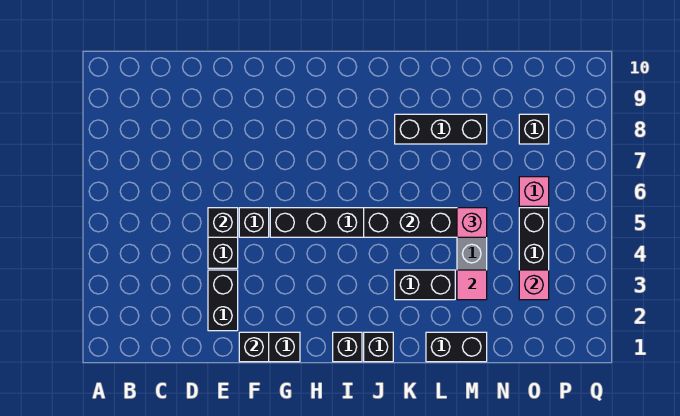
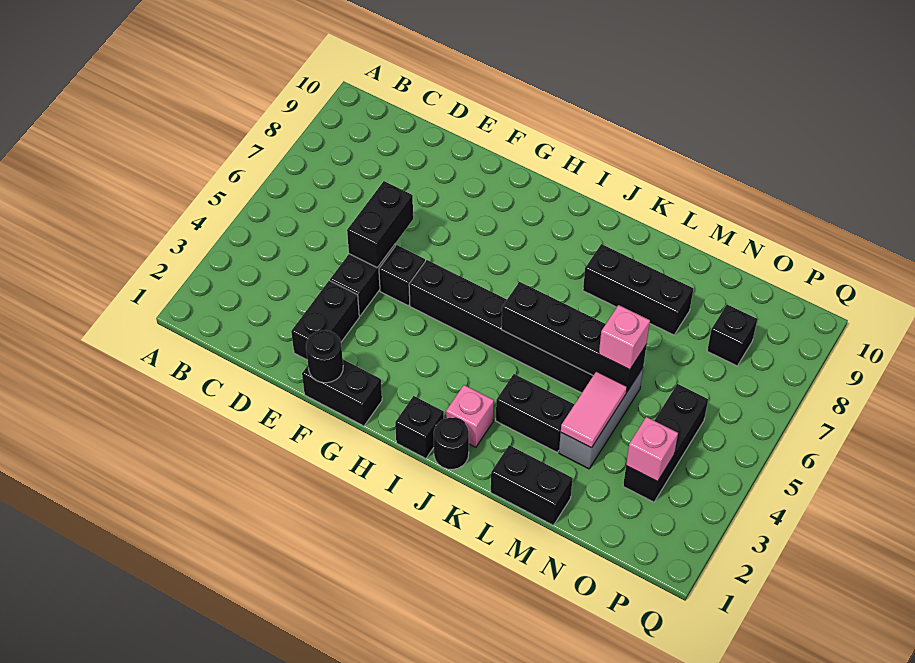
black brick E5 level 2 -> black brick E5:E6 level 2
black brick F1 level 2 -> black round brick F1 level 2
black brick J1 level 1 -> black round brick J1 level 1
pink tile M3 level 2 -> pink tile M3:M4 level 2
pink brick O6 level 1 -> pink brick J2 level 1

